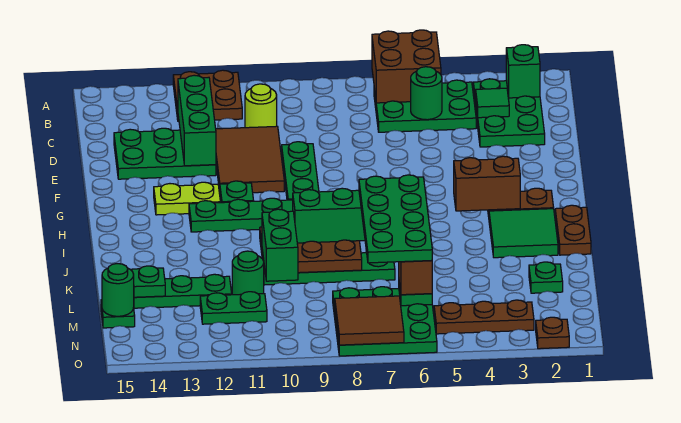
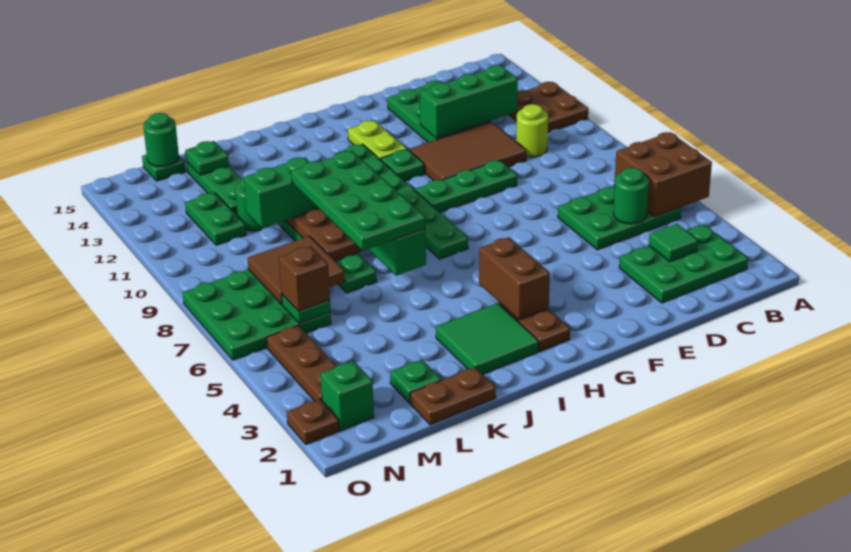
green brick B2 level 2 -> green brick N2 level 1
green plate B4:C6 level 1 -> green plate B5:D6 level 1
brown plate I1:J1 level 1 -> brown plate K1:L1 level 1
green plate J6:M7 level 4 -> green plate J6:K9 level 4
brown tile N7:O8 level 2 -> brown tile L7:M8 level 2

